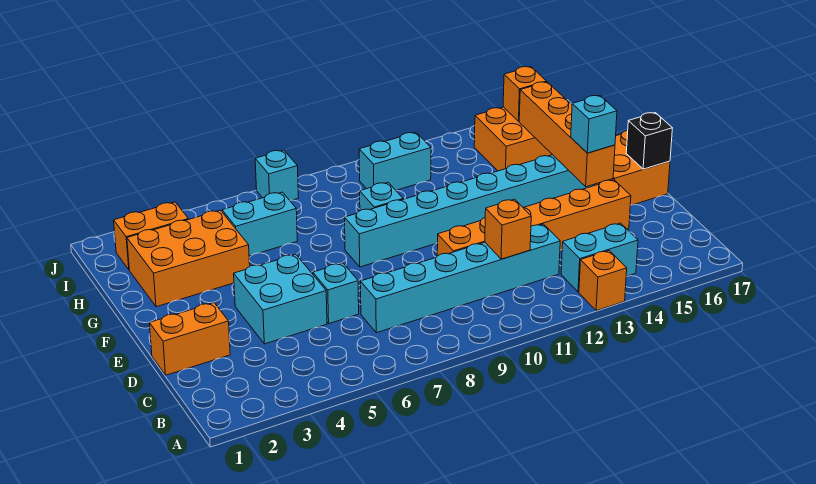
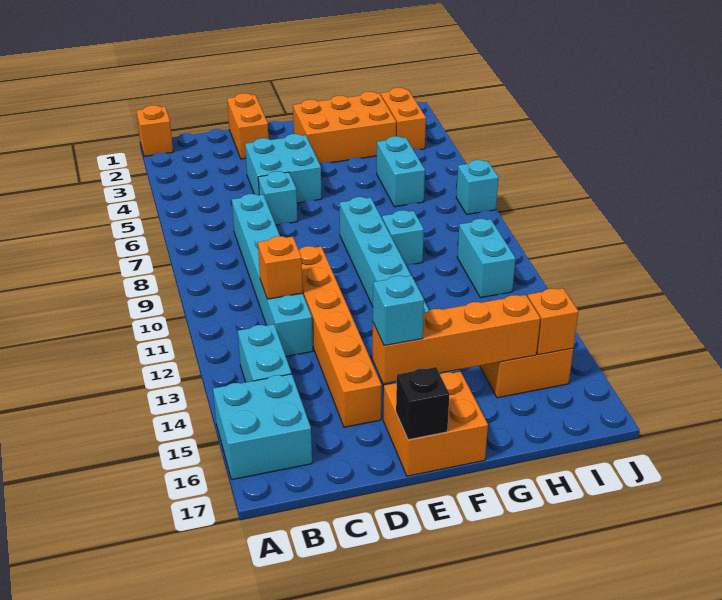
orange brick A13 level 1 -> orange brick A1 level 1
none -> cyan brick A15:B16 level 1
orange brick G2:H4 level 1 -> orange brick F2:H3 level 1

